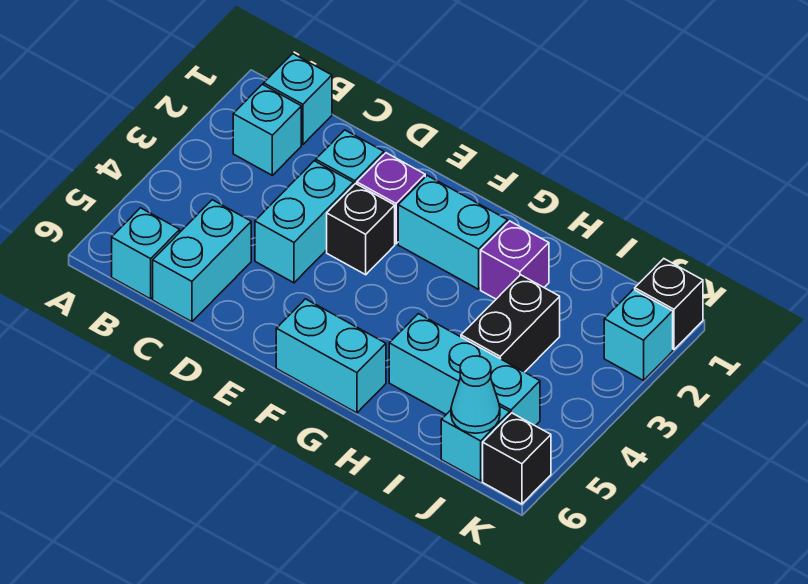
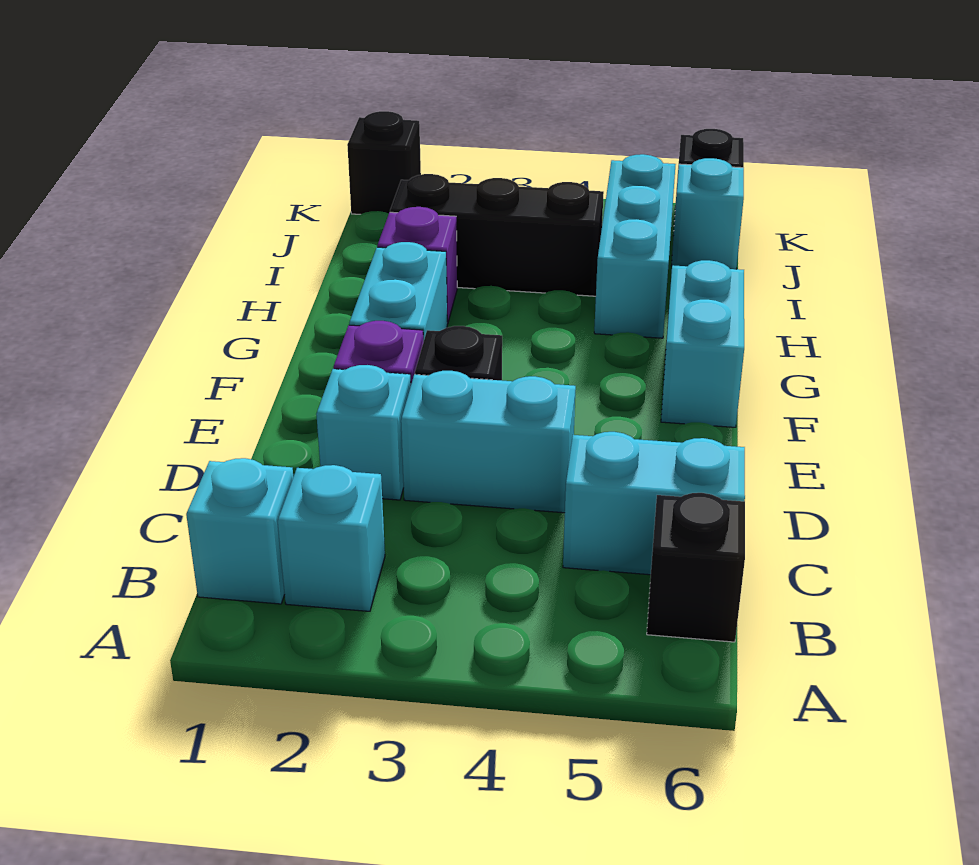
cyan brick B6 level 1 -> black brick B6 level 1
black brick I3:I4 level 1 -> black brick I2:I4 level 1
cyan cone J6 level 2 -> none
cyan brick K2 level 1 -> none

